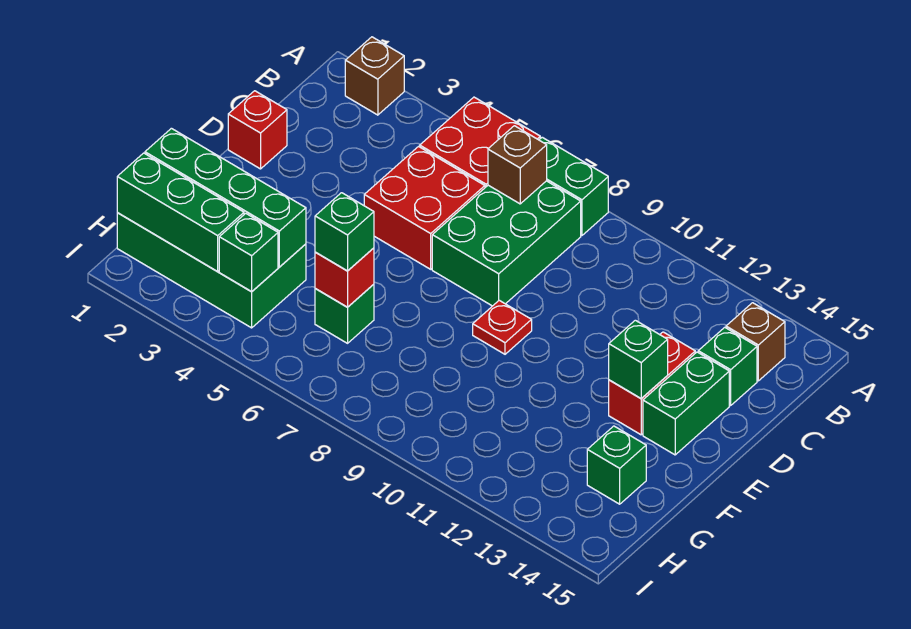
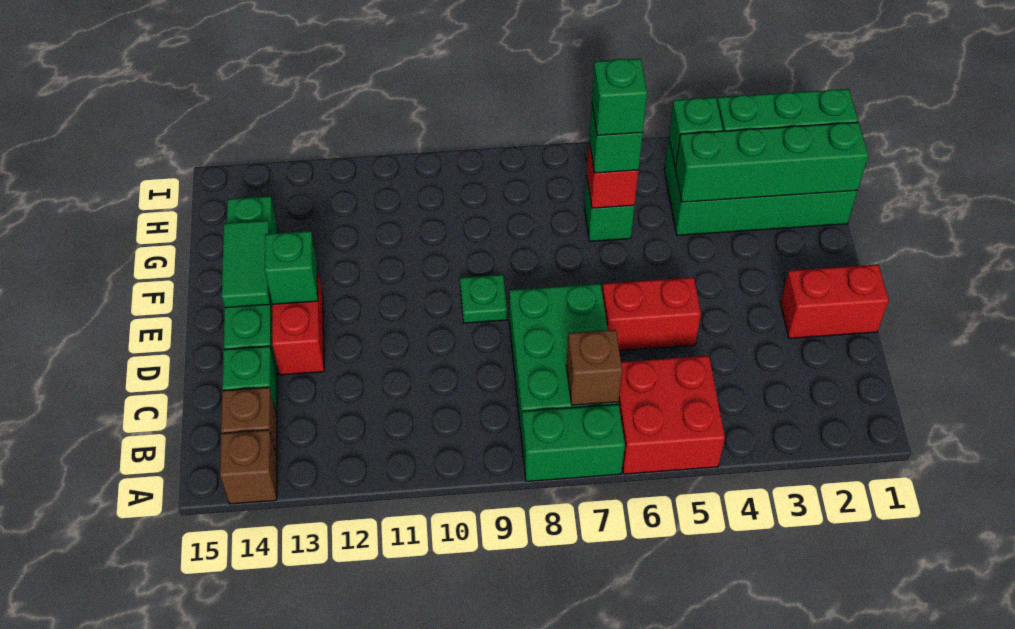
brown brick A2 level 1 -> brown brick A14 level 1
red brick C5:D6 level 1 -> red brick D5:D6 level 1
red brick D1 level 1 -> red brick D1:D2 level 1
red plate E9 level 1 -> green plate E9 level 1
none -> green tile E14:F14 level 2
none -> green brick G6 level 4

